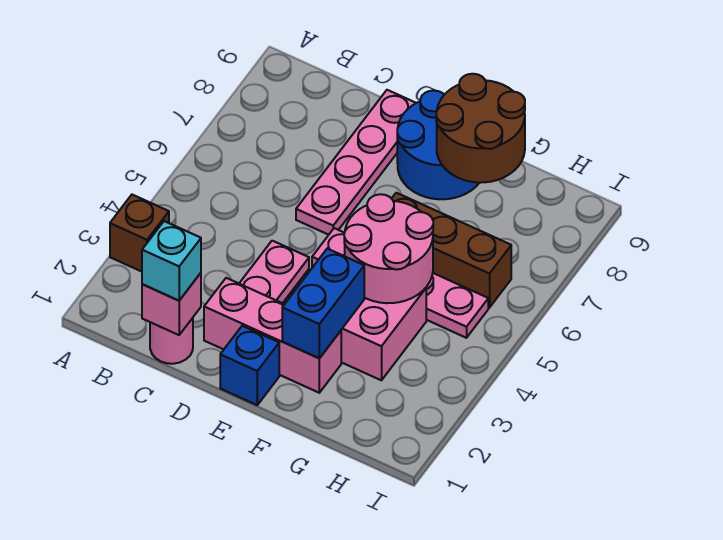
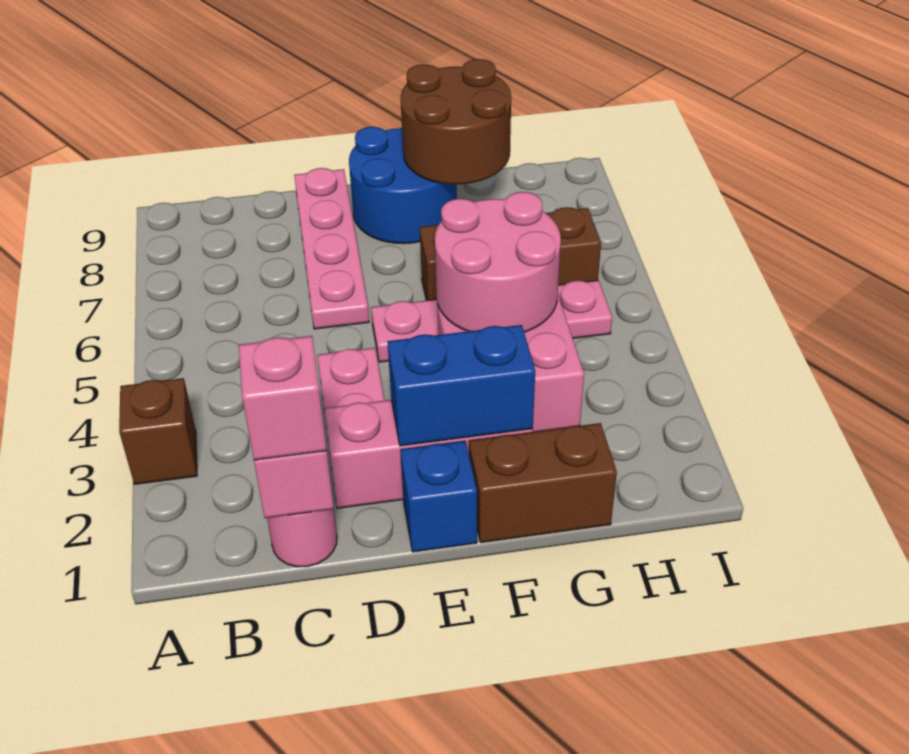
cyan brick C1 level 3 -> pink brick C1 level 3
none -> brown brick F1:G1 level 1
blue brick F2:F3 level 2 -> blue brick E2:F2 level 2

